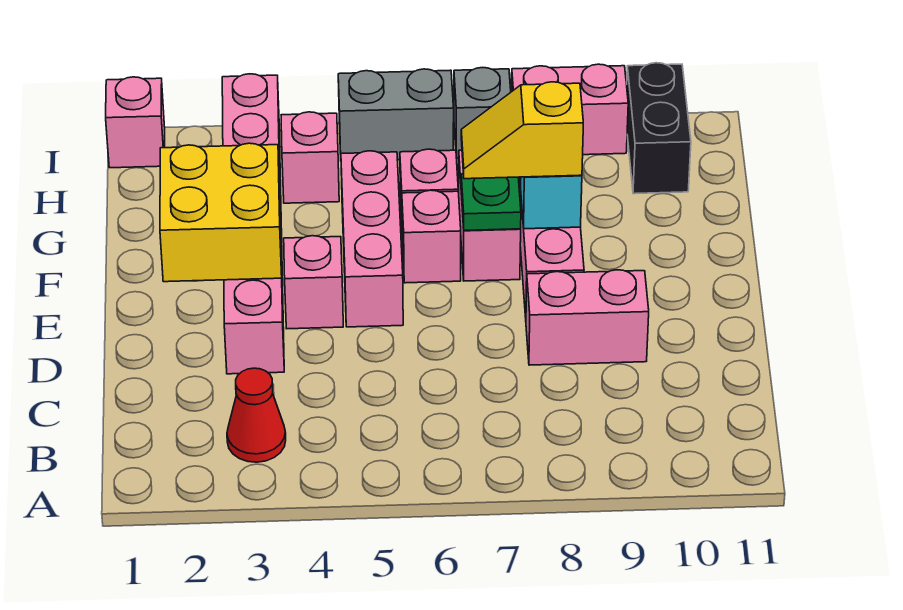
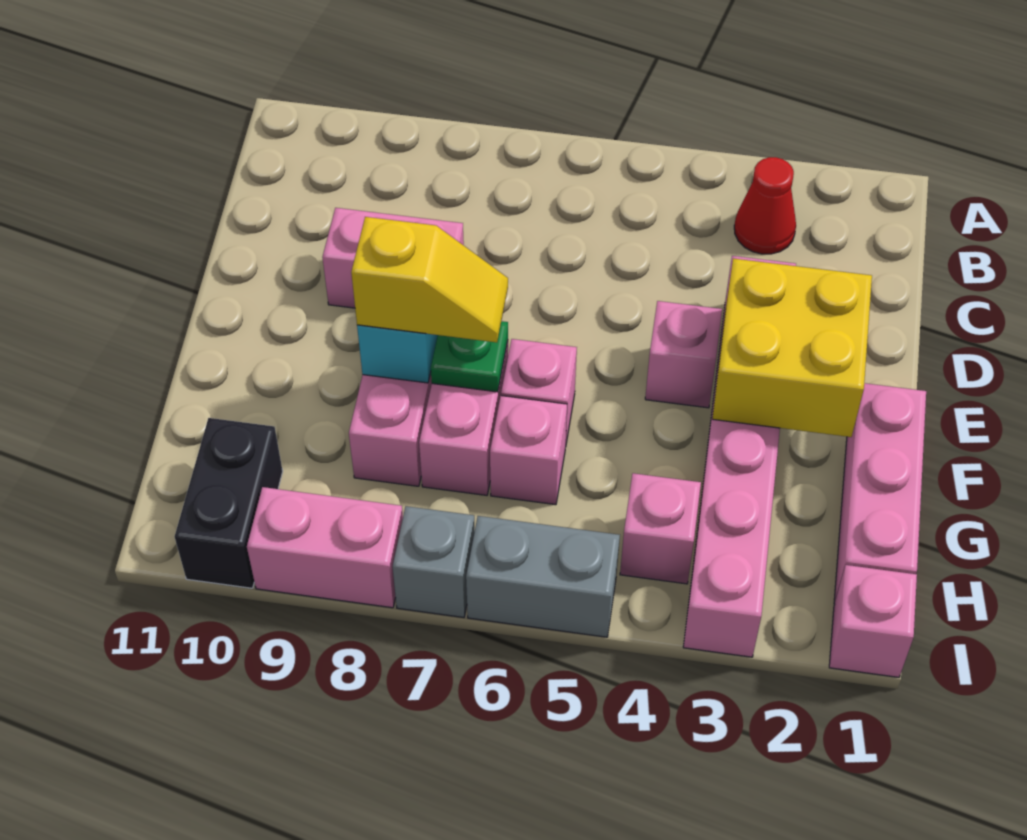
pink brick E5:G5 level 1 -> pink brick F1:H1 level 1

